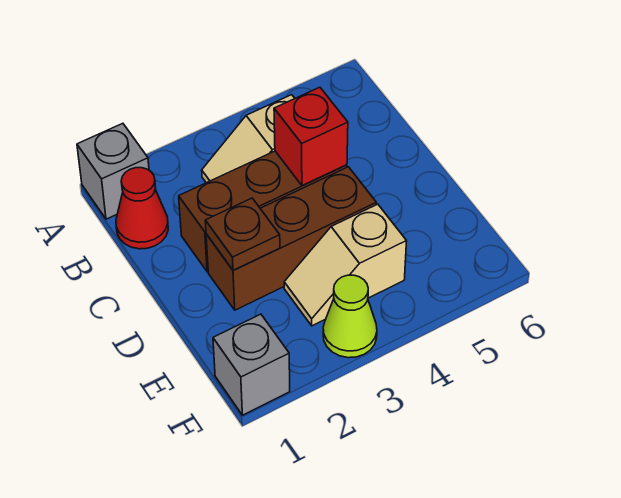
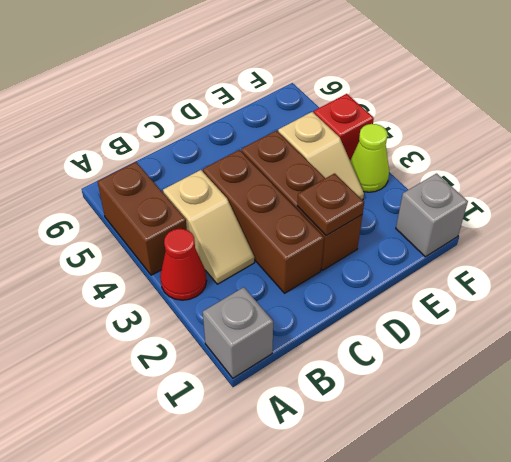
none -> brown brick A4:A5 level 1
red cone B1 level 1 -> red cone A3 level 1
red brick C4 level 2 -> red brick F4 level 1

